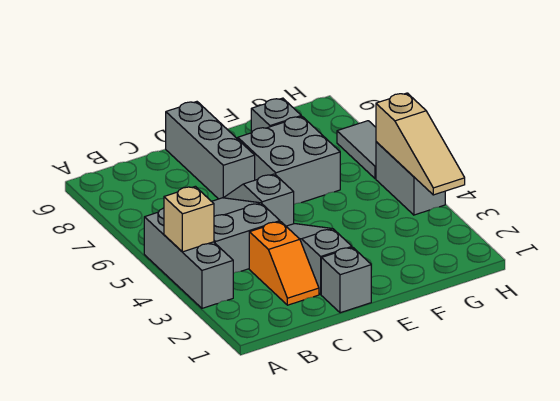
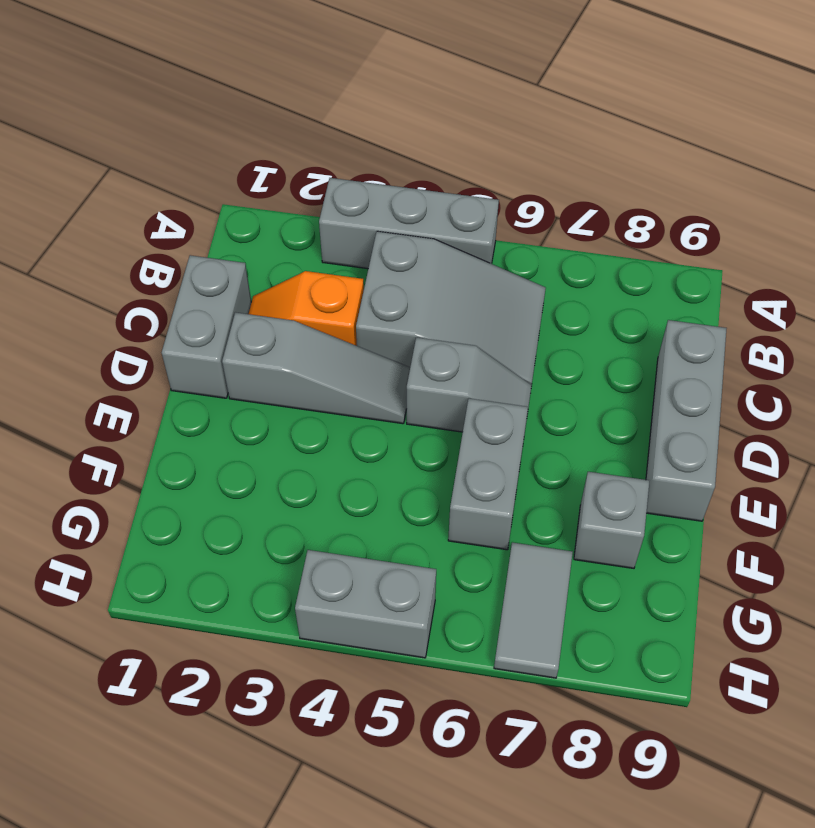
tan brick A4 level 2 -> none
grey brick D1 level 1 -> grey brick C1:D1 level 1
grey brick D7:D9 level 1 -> grey brick C9:E9 level 1
grey brick E6:F7 level 1 -> grey brick E6:F6 level 1
tan slope H3:H5 level 2 top 5 -> none
grey tile H6:H7 level 1 -> grey tile G7:H7 level 1

